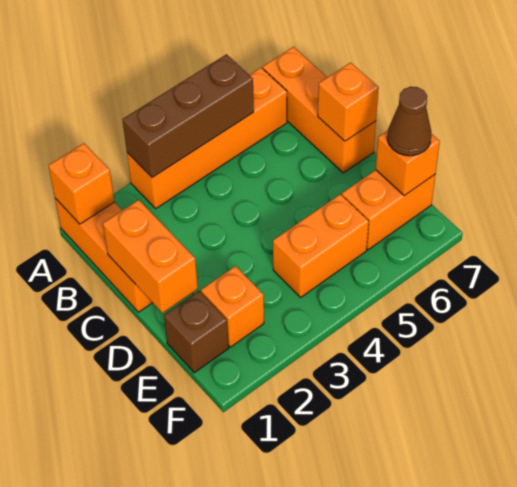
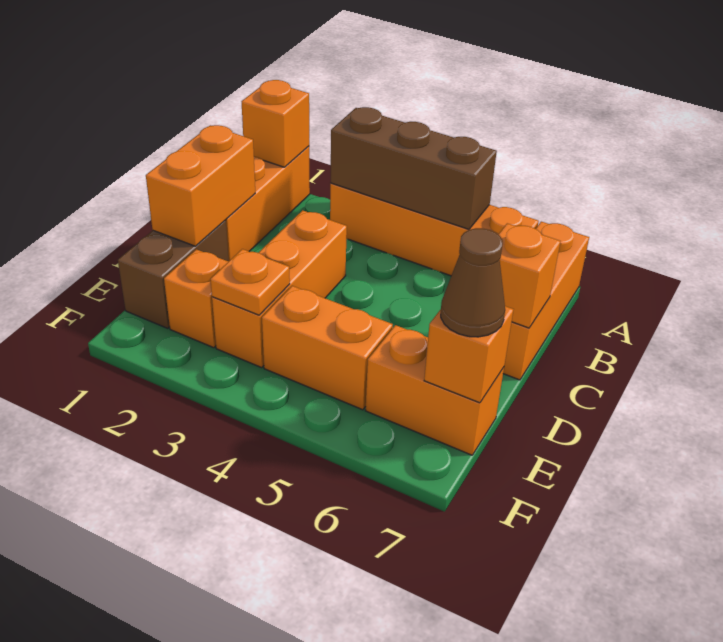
none -> orange brick C3:E3 level 1
brown brick E1 level 1 -> brown brick D1:E1 level 1
none -> orange plate E3 level 2

